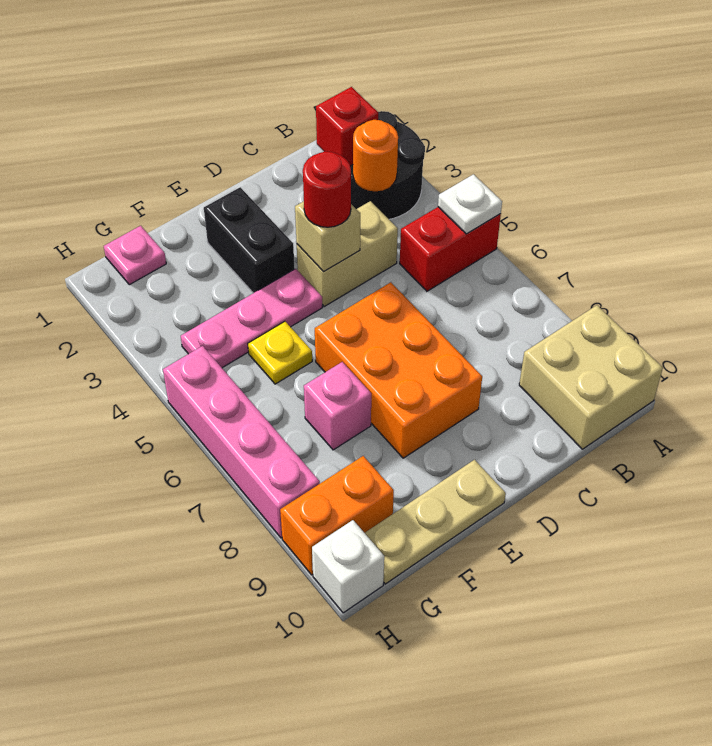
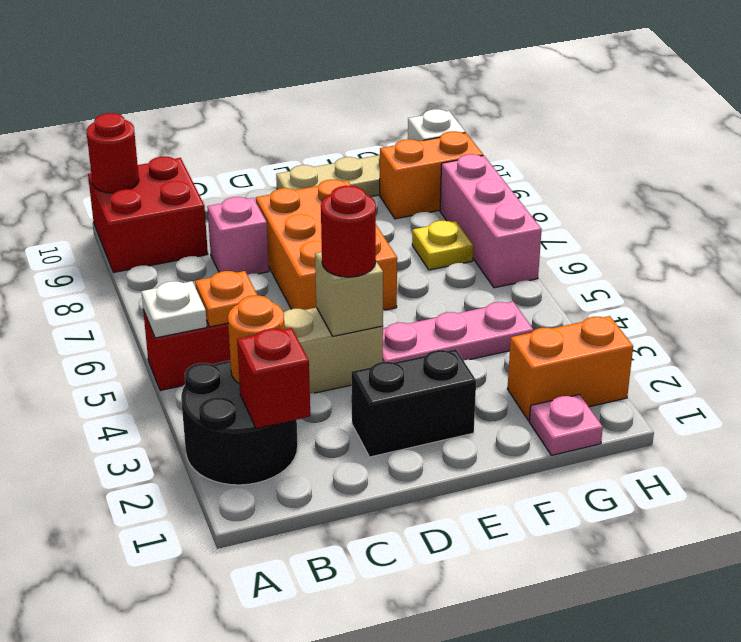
tan brick A9:B10 level 1 -> red brick A9:B10 level 1
none -> red round brick A10 level 2
none -> orange plate B5 level 2
black brick E2:E3 level 1 -> black brick D2:E2 level 1
yellow plate F5 level 1 -> yellow plate G7 level 1
pink brick F7 level 1 -> pink brick C8 level 1
none -> orange brick G2:H2 level 1
pink brick H5:H8 level 1 -> pink brick H6:H8 level 1

